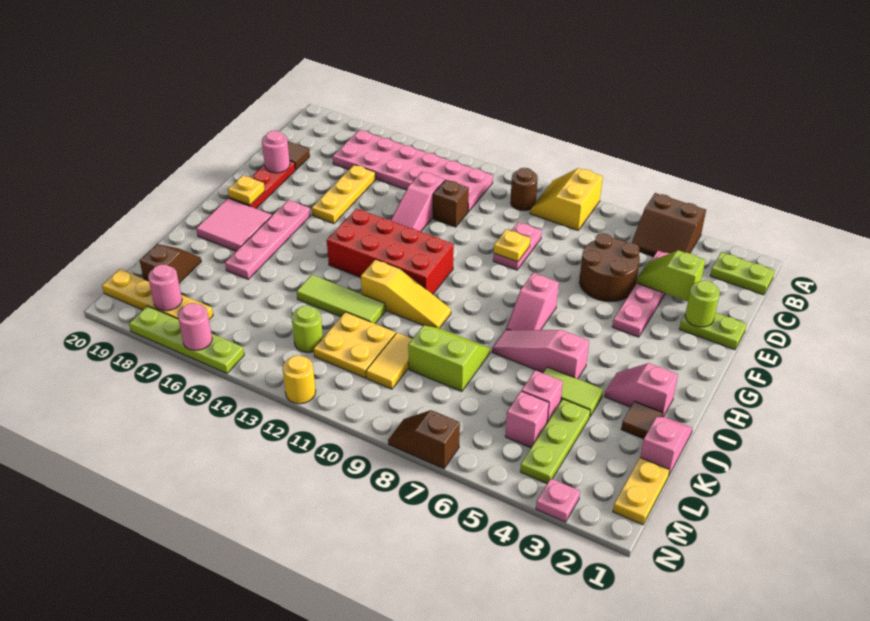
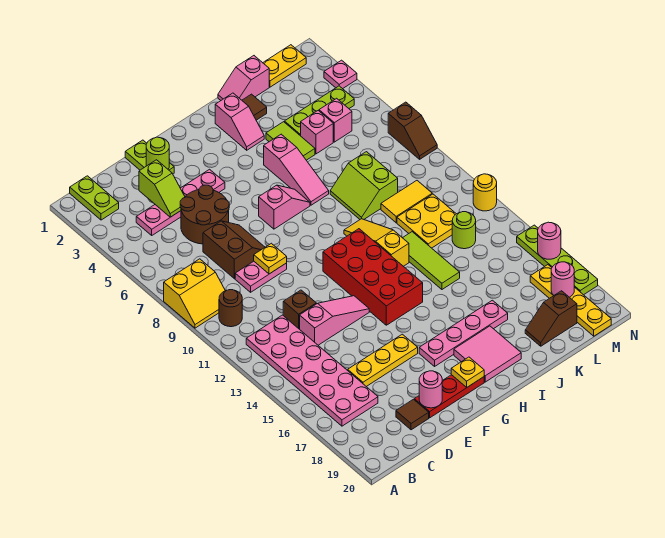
brown slope A4:B5 level 1 top A -> brown slope D7:E8 level 1 top D

